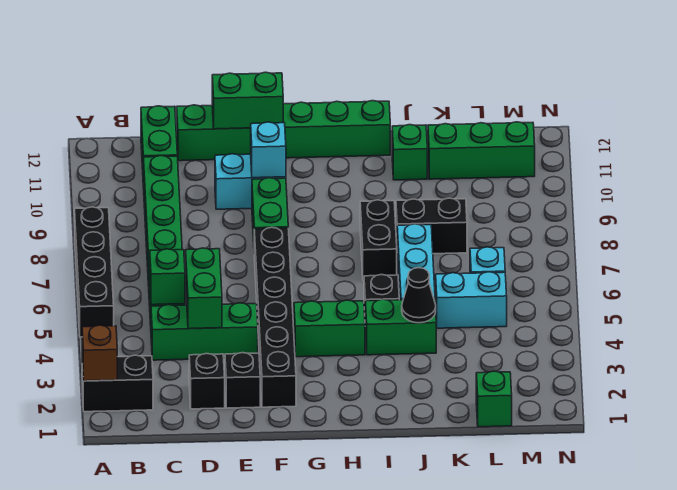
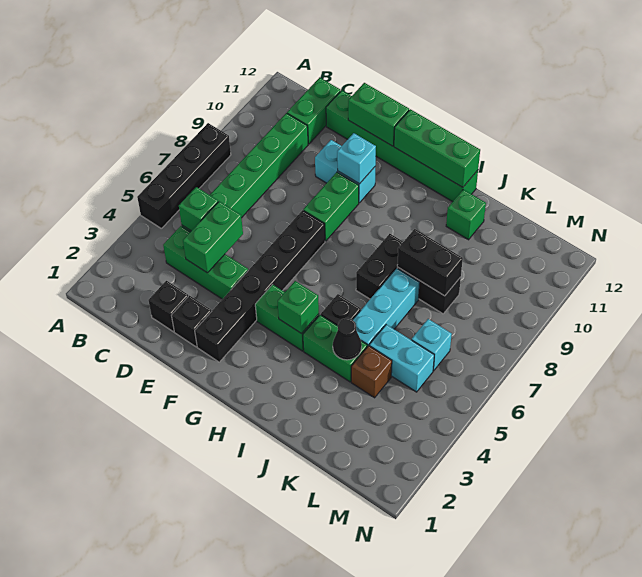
black brick A2:B2 level 1 -> black brick J8:K8 level 2
brown brick A2 level 2 -> brown brick K4 level 1
green brick K11:M11 level 1 -> green brick G12:I12 level 2
green brick L1 level 1 -> green brick H4 level 2

